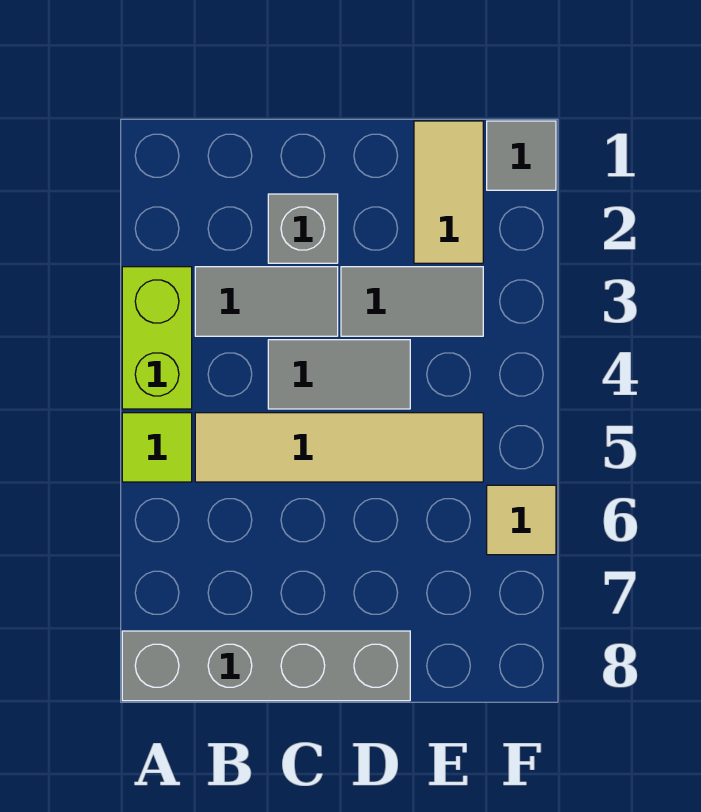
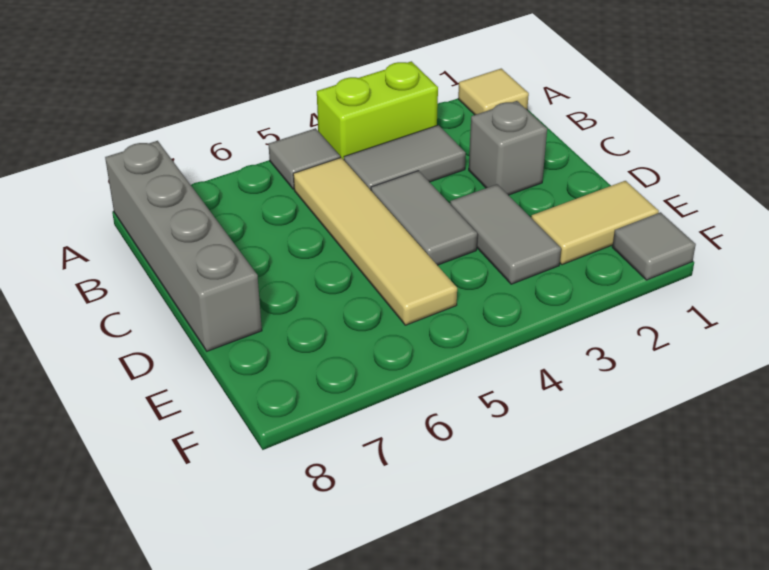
lime tile A5 level 1 -> grey tile A5 level 1
grey tile B3:C3 level 1 -> grey tile B3:B4 level 1
tan tile F6 level 1 -> tan tile A1 level 1

